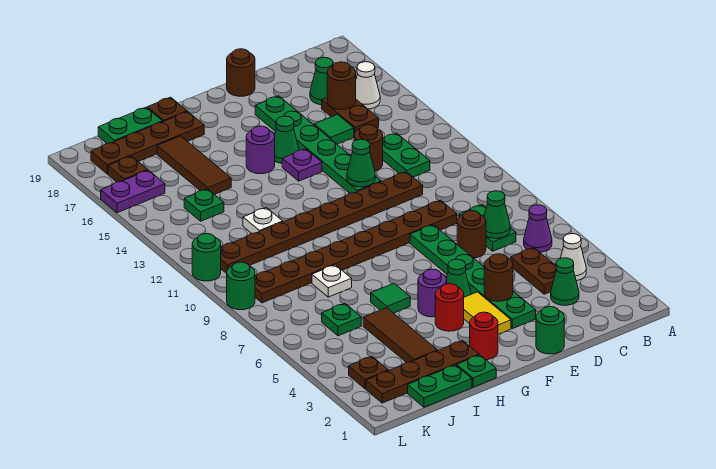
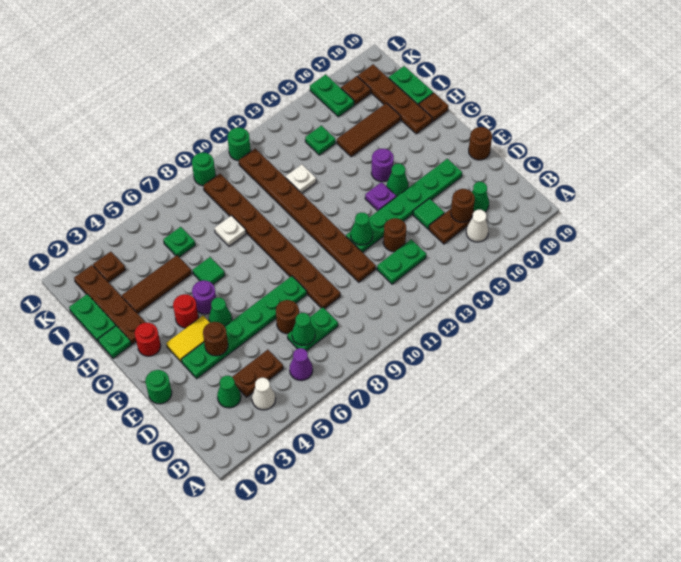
purple plate K16:L16 level 1 -> green plate K16:L16 level 1

